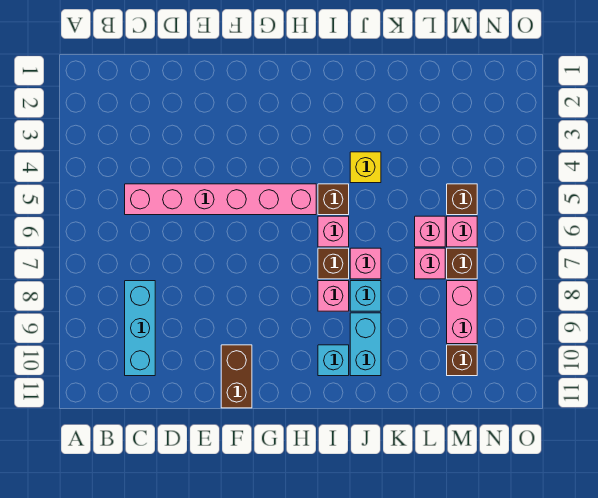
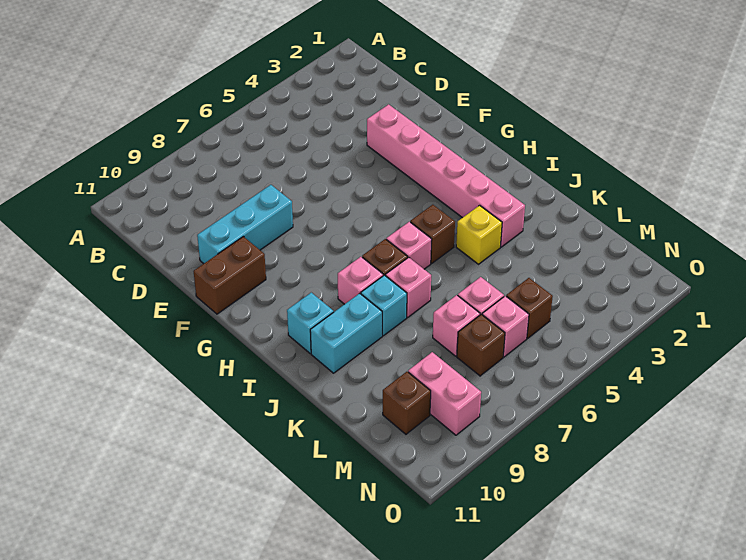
pink brick C5:H5 level 1 -> pink brick E3:J3 level 1
cyan brick C8:C10 level 1 -> cyan brick E8:E10 level 1
pink brick M8:M9 level 1 -> pink brick M9:N9 level 1

